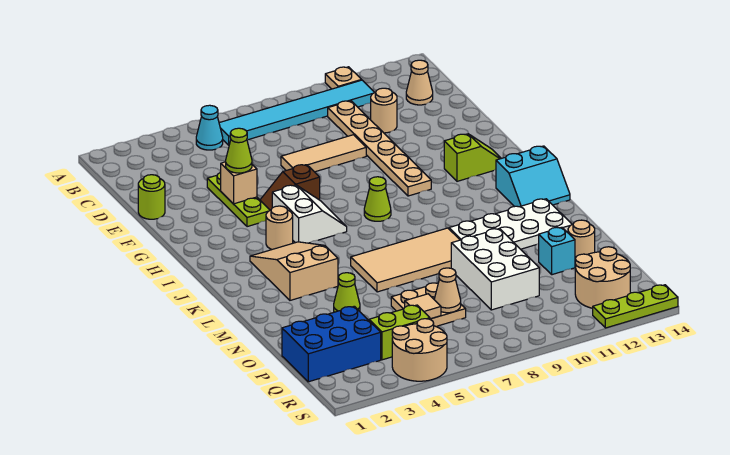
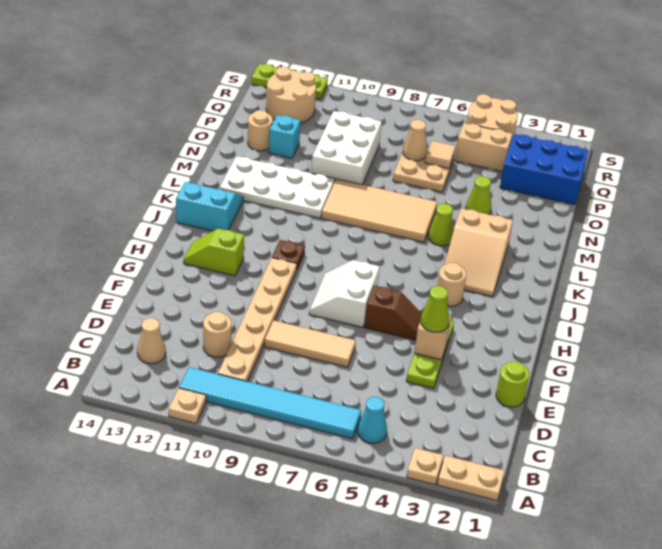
none -> tan plate A1:A2 level 1
none -> tan plate A3 level 1
white slope H5:I6 level 1 top 5 -> white slope G7:H8 level 1 top 7
lime cone I8 level 1 -> lime cone L5 level 1
none -> brown plate I10 level 1
lime brick Q4:Q5 level 1 -> tan brick Q4:Q5 level 1

